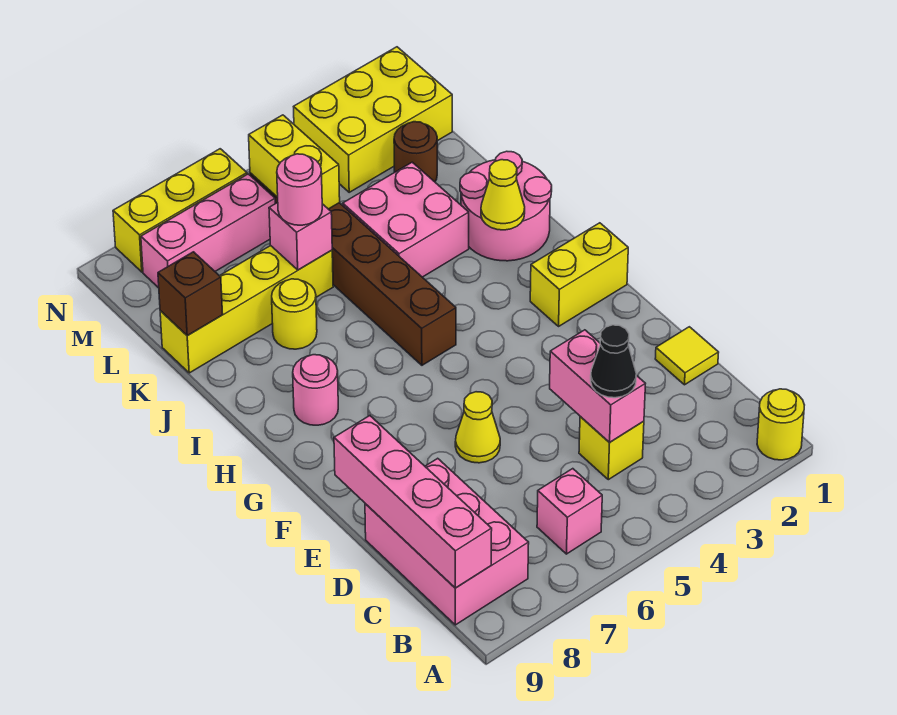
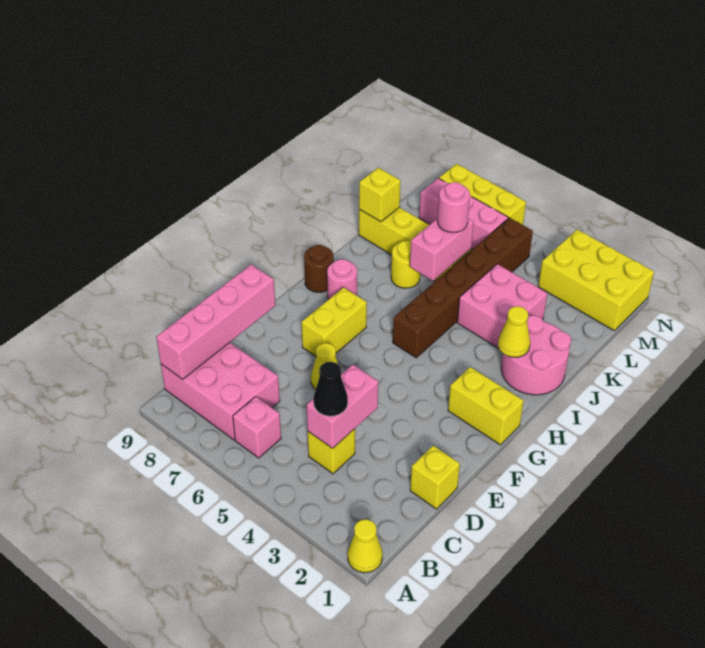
yellow round brick A1 level 1 -> yellow cone A1 level 1
pink brick B8:D9 level 1 -> pink brick B7:C9 level 1
yellow tile D1 level 1 -> yellow brick D1 level 1
pink brick K6 level 2 -> pink brick J6:K6 level 2
brown brick K9 level 2 -> yellow brick K9 level 2
brown round brick L2 level 1 -> brown round brick H9 level 1
yellow brick L5:M5 level 2 -> yellow brick F7:G7 level 1

